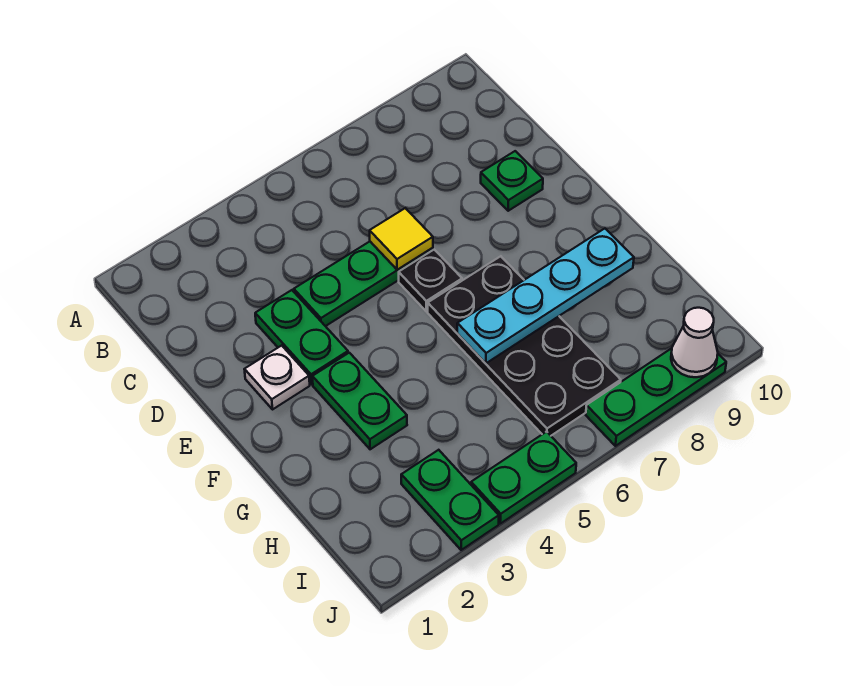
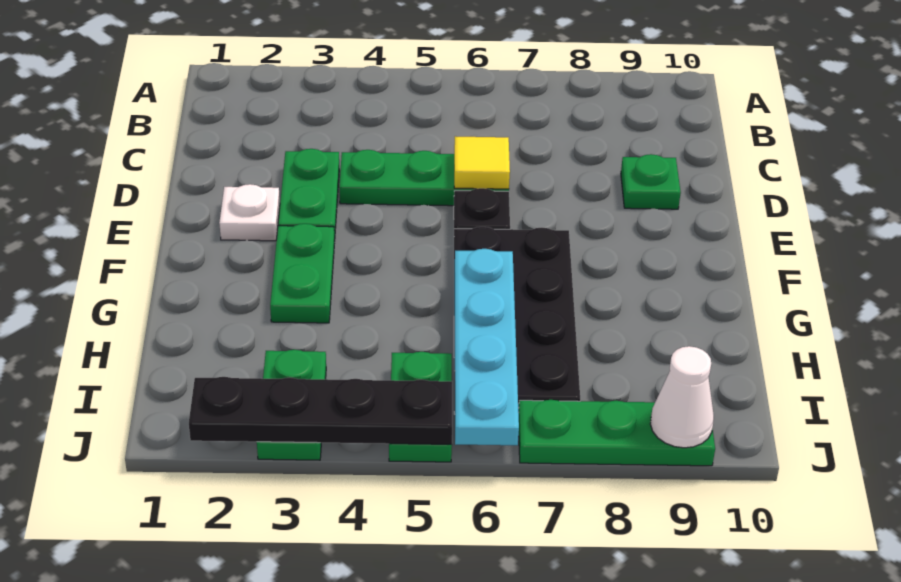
cyan plate G6:G9 level 2 -> cyan plate G6:J6 level 2
none -> black plate J2:J5 level 2
green plate J4:J5 level 1 -> green plate I5:J5 level 1

